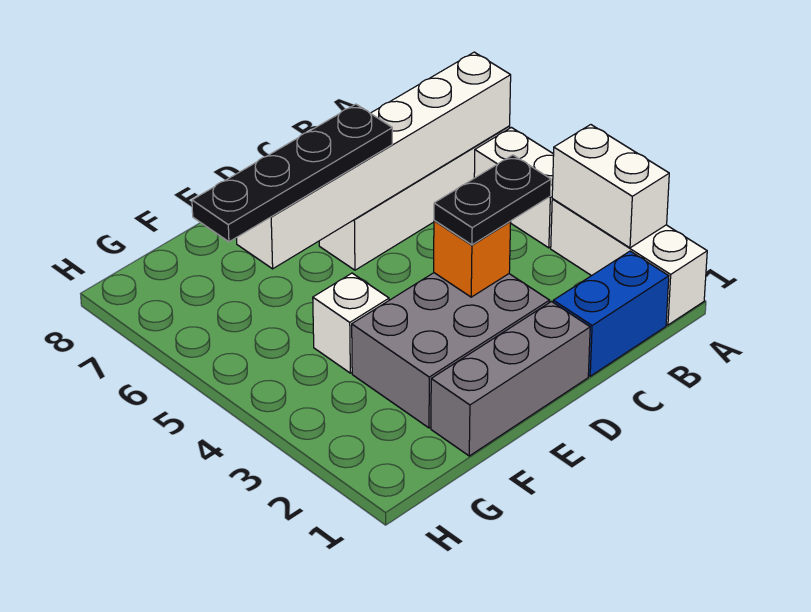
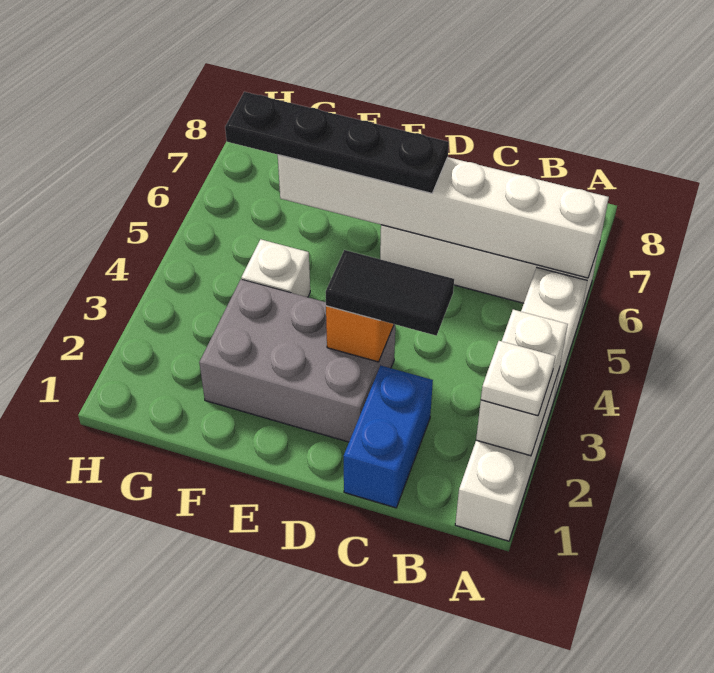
none -> white plate A2 level 3
blue brick B1:C1 level 1 -> blue brick C1:C2 level 1
black plate C3:D3 level 3 -> black tile C3:D3 level 3
grey brick D1:F1 level 1 -> none

